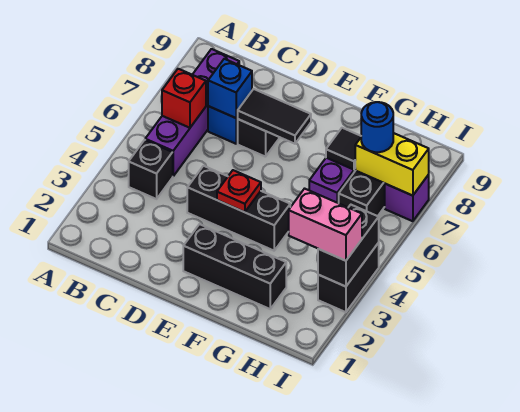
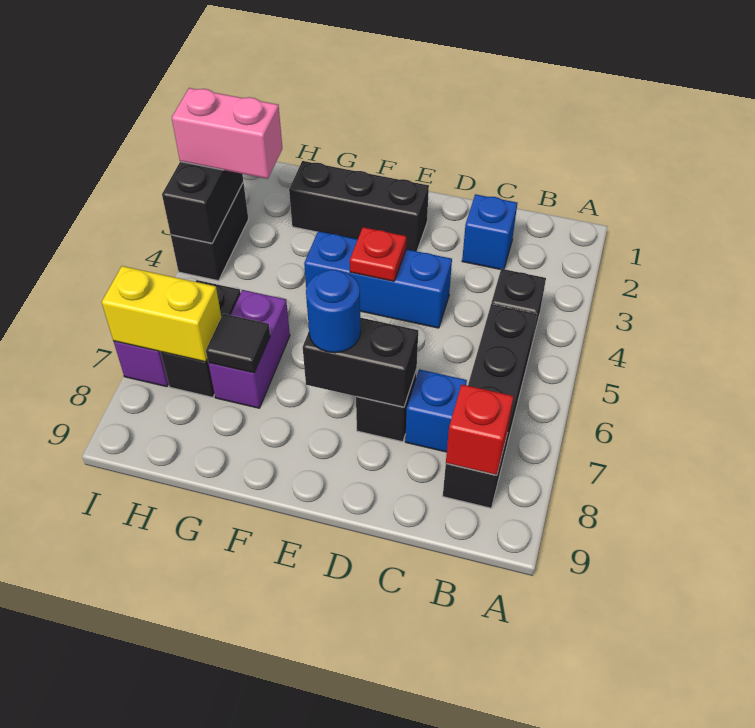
purple brick B5:B8 level 1 -> black brick B5:B8 level 1
red brick B6 level 2 -> red brick B8 level 2
blue brick C7 level 2 -> blue brick C2 level 1
black brick D4:F4 level 1 -> blue brick D4:F4 level 1
black tile D7:E7 level 2 -> black brick D7:E7 level 2
blue round brick H7 level 3 -> blue round brick E7 level 3

